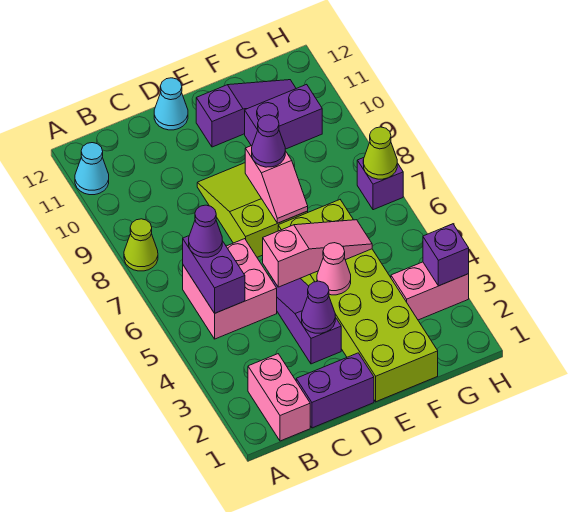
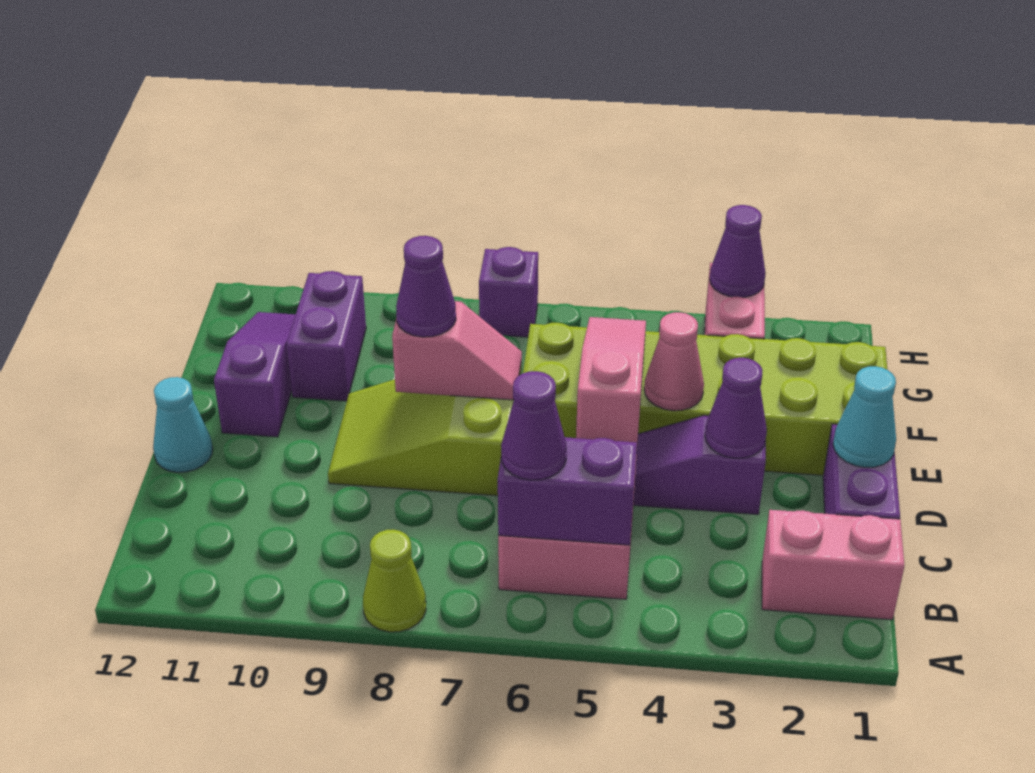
cyan cone A11 level 1 -> cyan cone D1 level 2
purple brick H3 level 2 -> purple cone H3 level 2
lime cone H7 level 2 -> none

